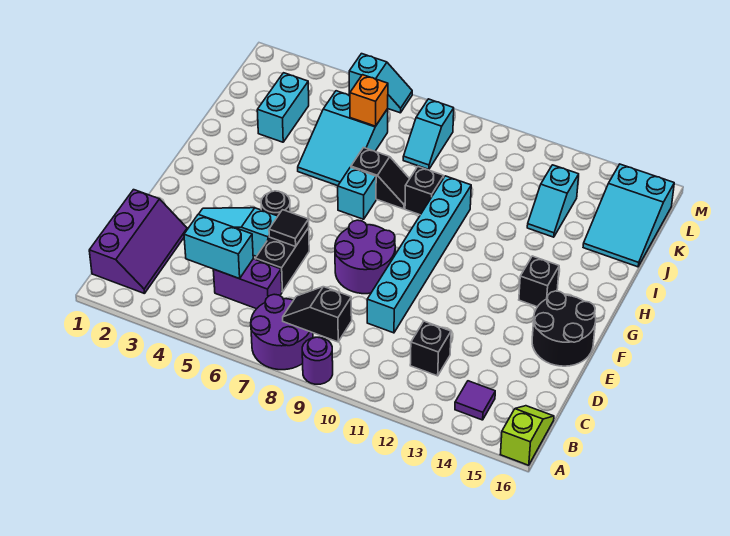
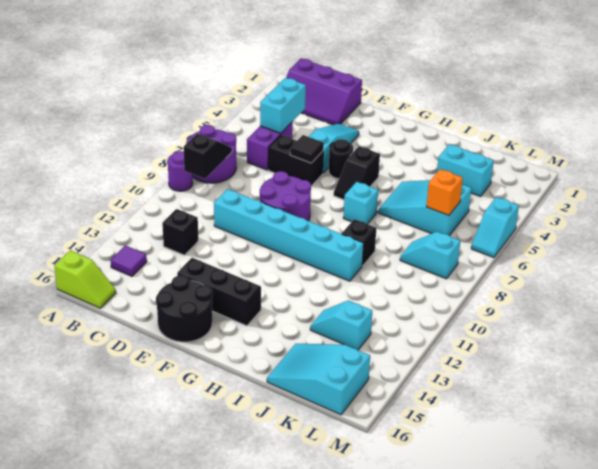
black brick G14 level 1 -> black brick E14:G14 level 1
black slope I7:I8 level 1 top 7 -> black slope G5:G6 level 1 top 5

